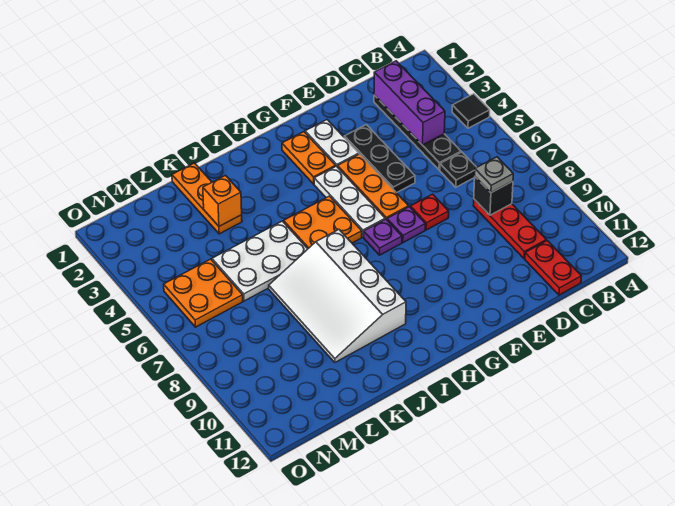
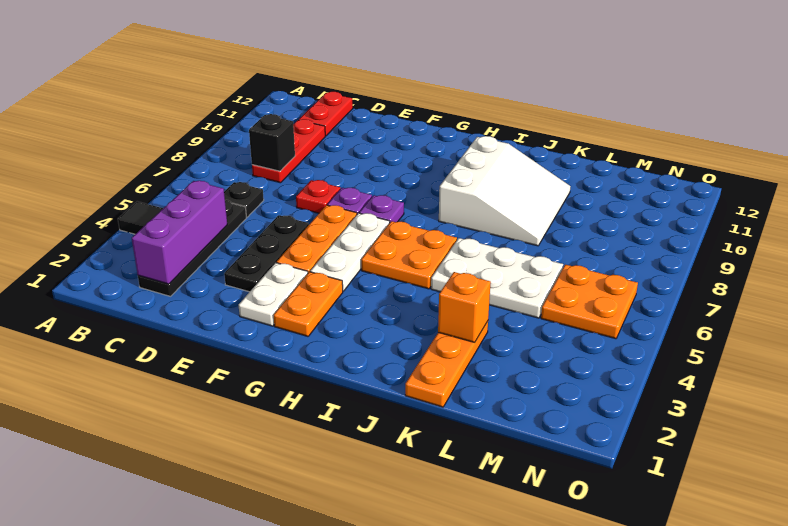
grey plate C8 level 3 -> none
white slope I7:K10 level 1 top I -> white slope I8:K10 level 1 top I

